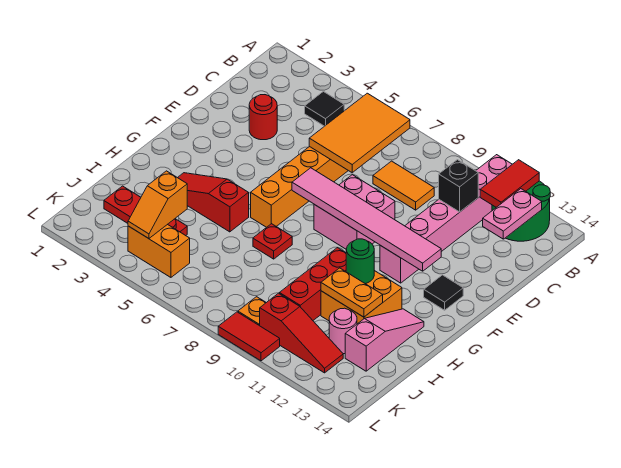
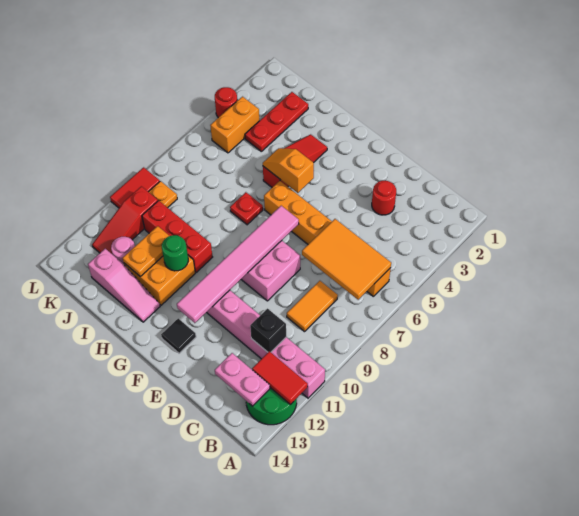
black tile B4 level 1 -> none
orange slope J4:K4 level 2 top J -> orange slope G5:H5 level 2 top G
none -> red round brick L4 level 1

